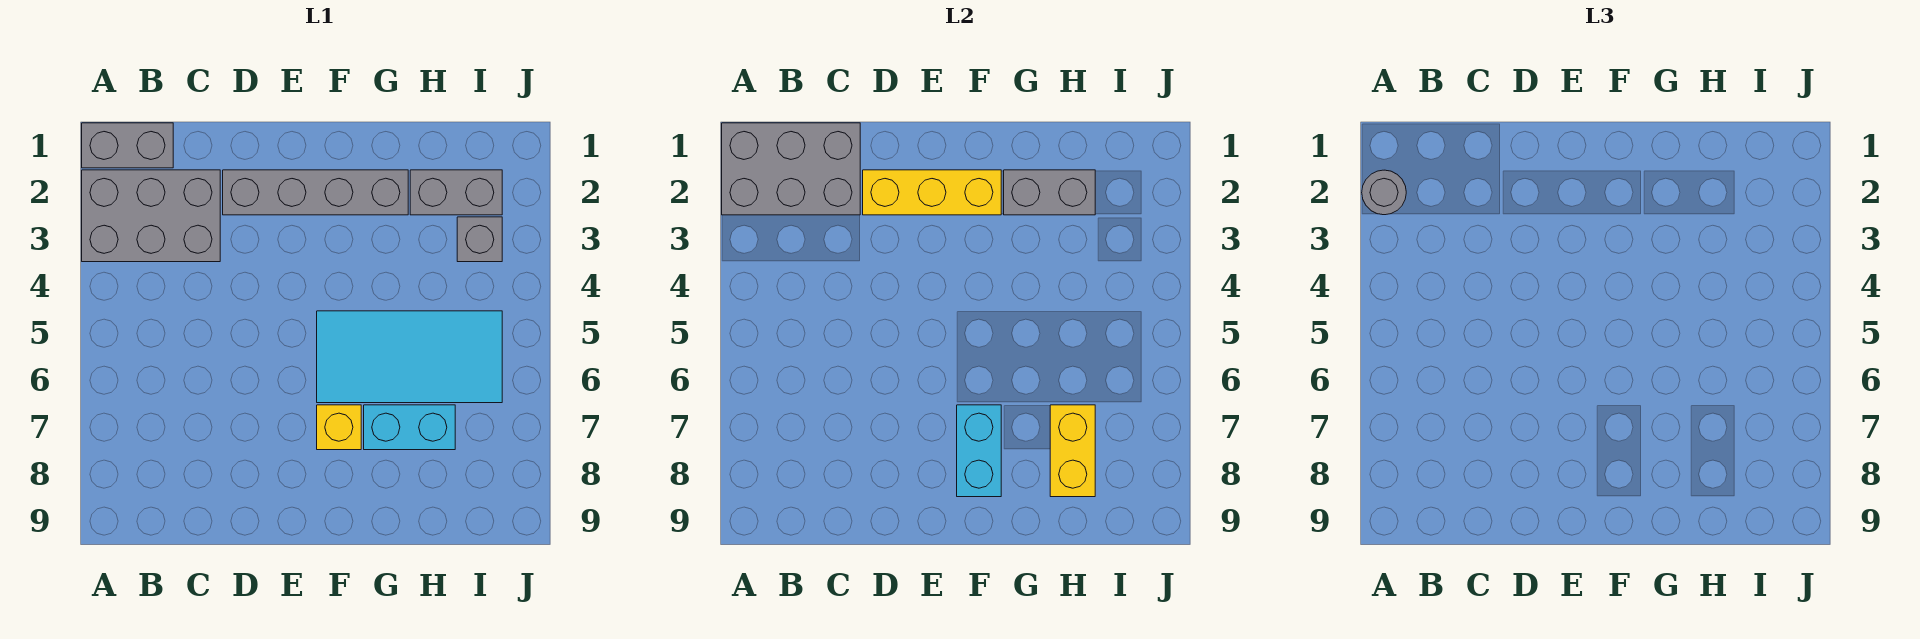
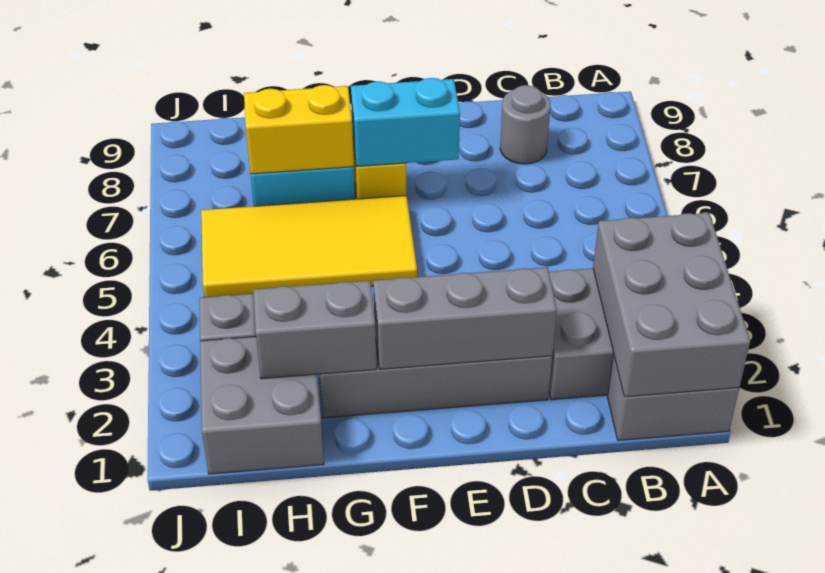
grey brick A1:C2 level 2 -> grey brick A1:B3 level 2
grey round brick A2 level 3 -> grey round brick C8 level 1
yellow brick D2:F2 level 2 -> grey brick D2:F2 level 2
cyan tile F5:I6 level 1 -> yellow tile F5:I6 level 1
cyan brick F7:F8 level 2 -> cyan brick E7:F7 level 2
grey brick H2:I2 level 1 -> grey brick H1:I2 level 1
yellow brick H7:H8 level 2 -> yellow brick G7:H7 level 2

